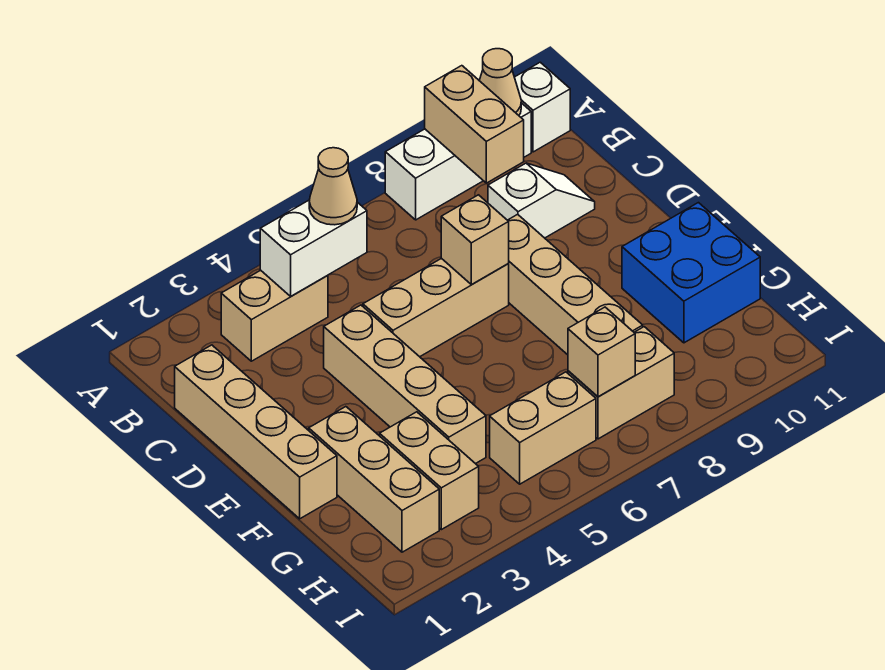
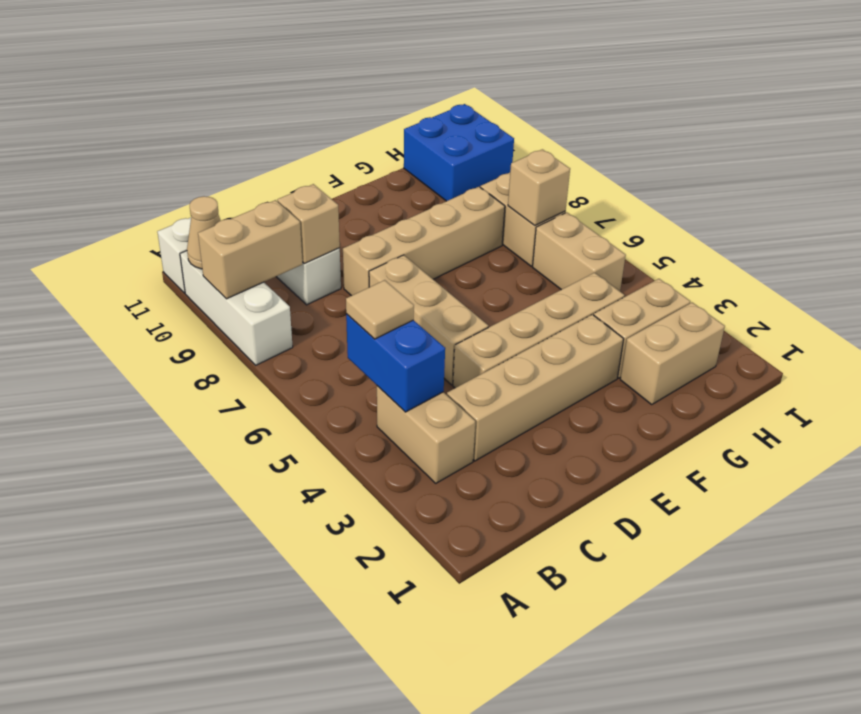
white brick B4:B5 level 2 -> blue brick B4:B5 level 2
tan cone B5 level 3 -> tan tile B5 level 3
tan brick C1:F1 level 1 -> tan brick C3:F3 level 1
tan brick D7 level 2 -> tan brick C9 level 2
tan brick F2:H2 level 1 -> tan brick G2:H2 level 1
blue brick F10:G11 level 1 -> blue brick H10:I11 level 1

